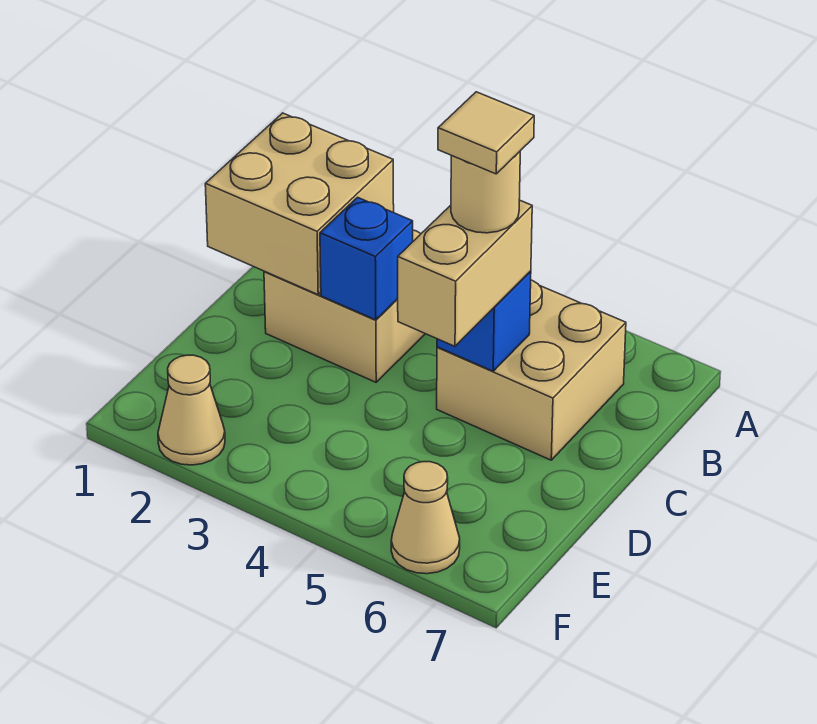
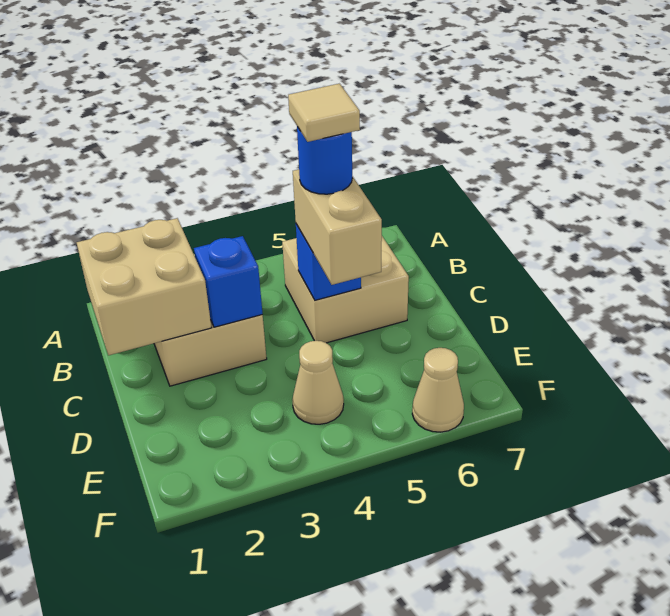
tan round brick C5 level 4 -> blue round brick C5 level 4
tan cone F2 level 1 -> tan cone E4 level 1

